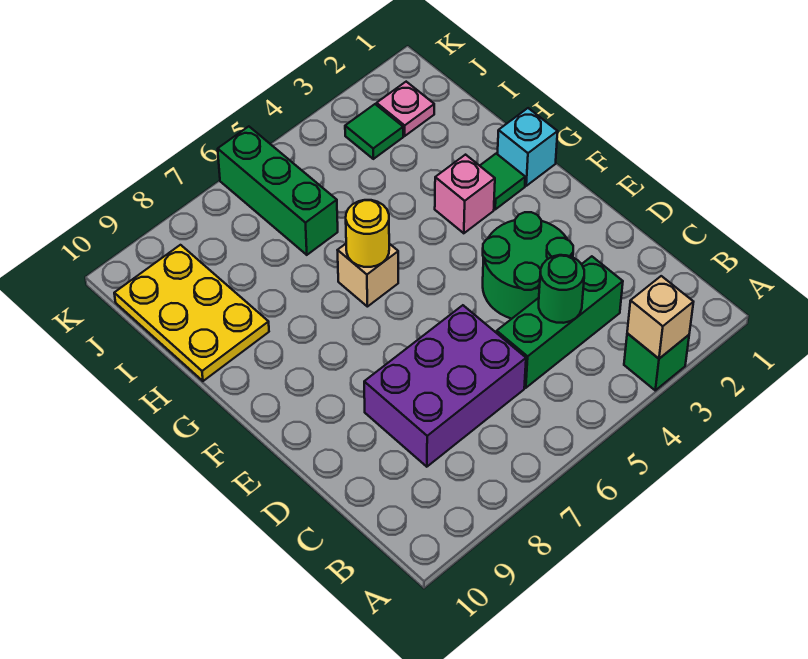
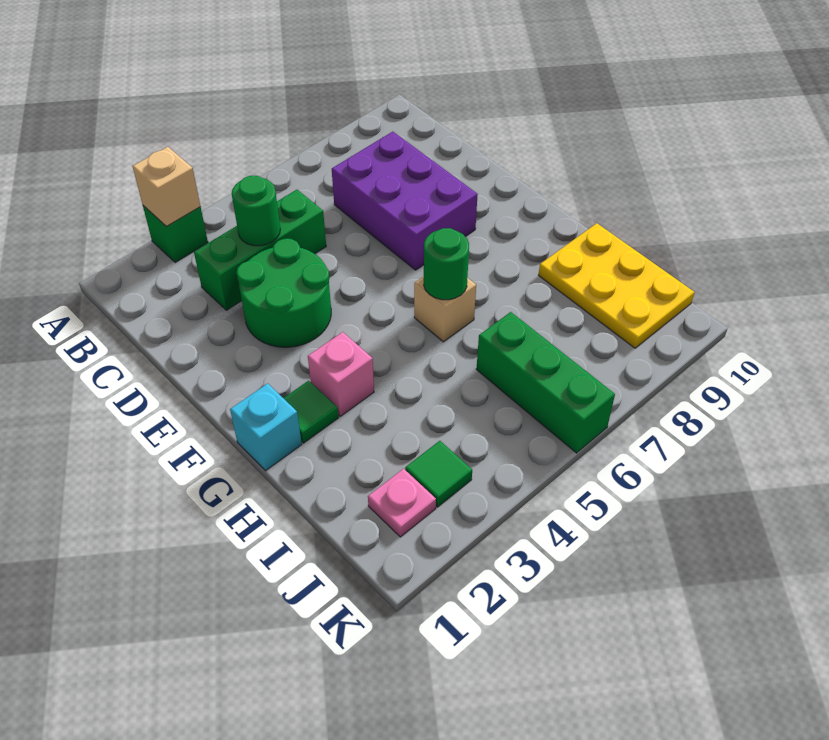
purple brick C6:D8 level 1 -> purple brick C7:E8 level 1
yellow round brick G6 level 2 -> green round brick G6 level 2

